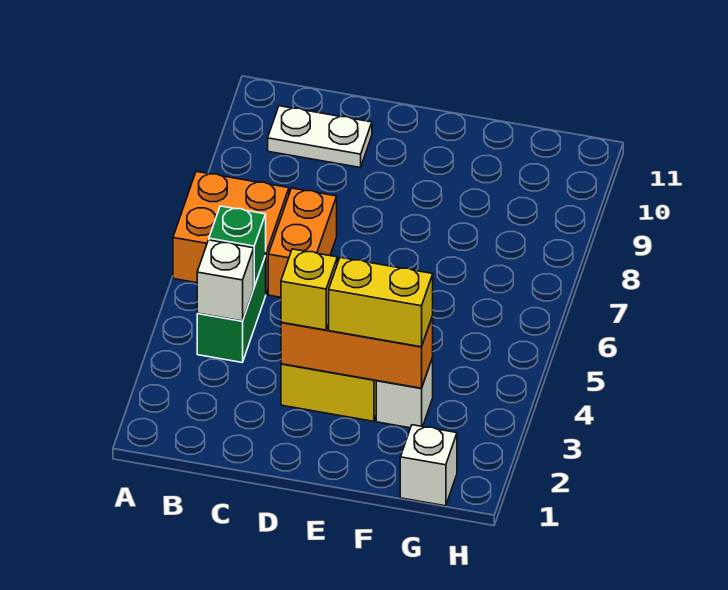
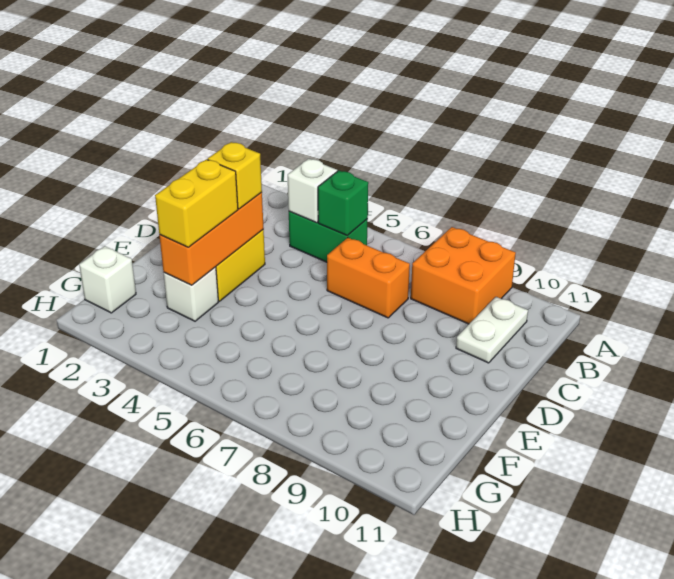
orange brick A6:B7 level 1 -> orange brick A8:B9 level 1

